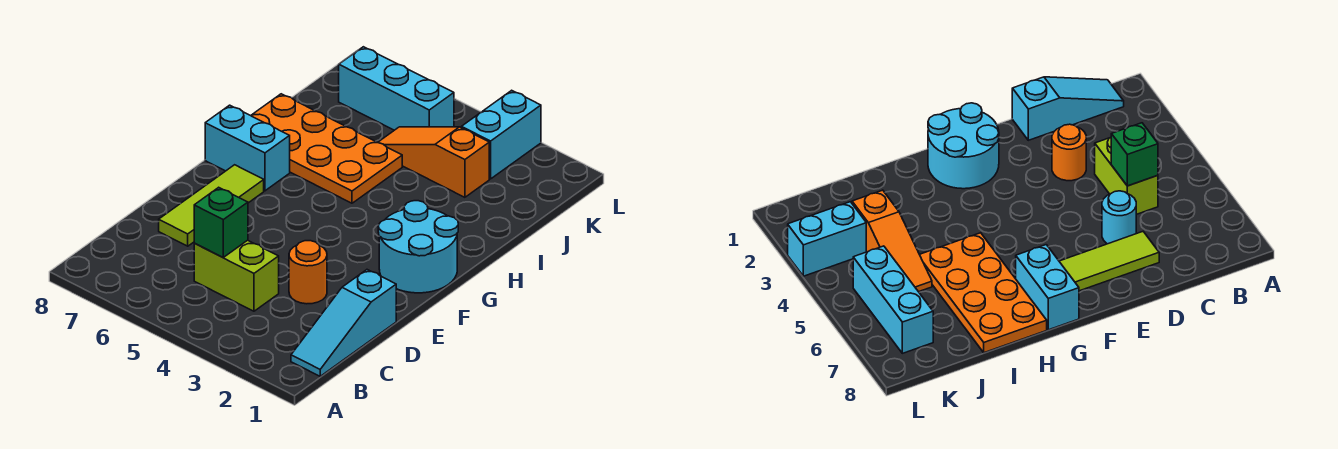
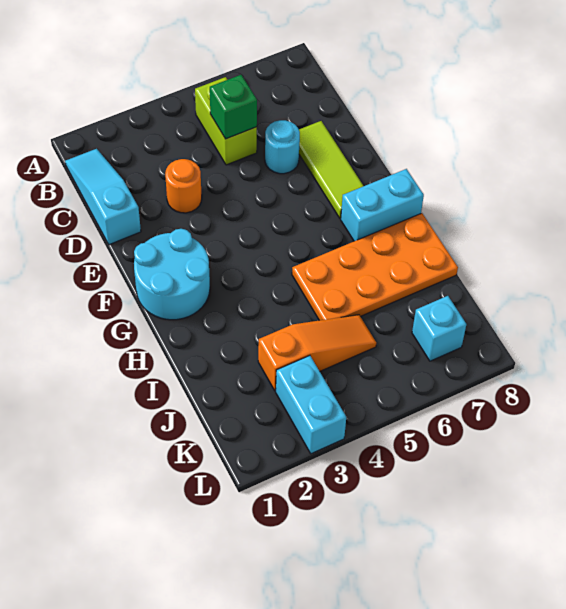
lime brick C4:C5 level 1 -> lime brick B5:C5 level 1
cyan brick K5:K7 level 1 -> cyan brick K7 level 1

